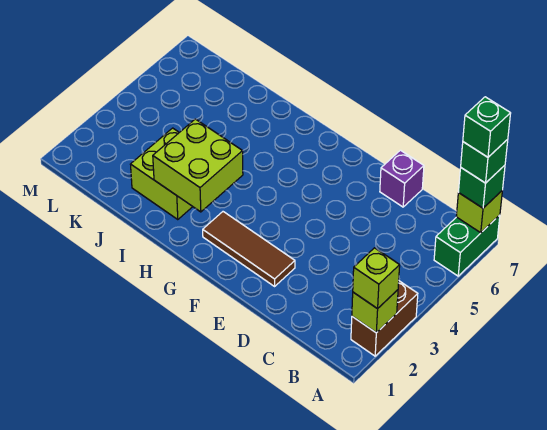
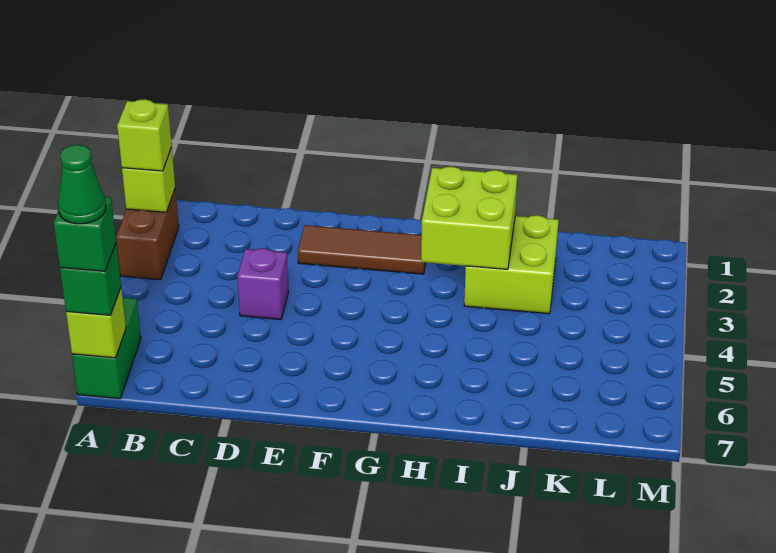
green brick A7 level 5 -> green cone A7 level 5
purple brick D7 level 1 -> purple brick D4 level 1

